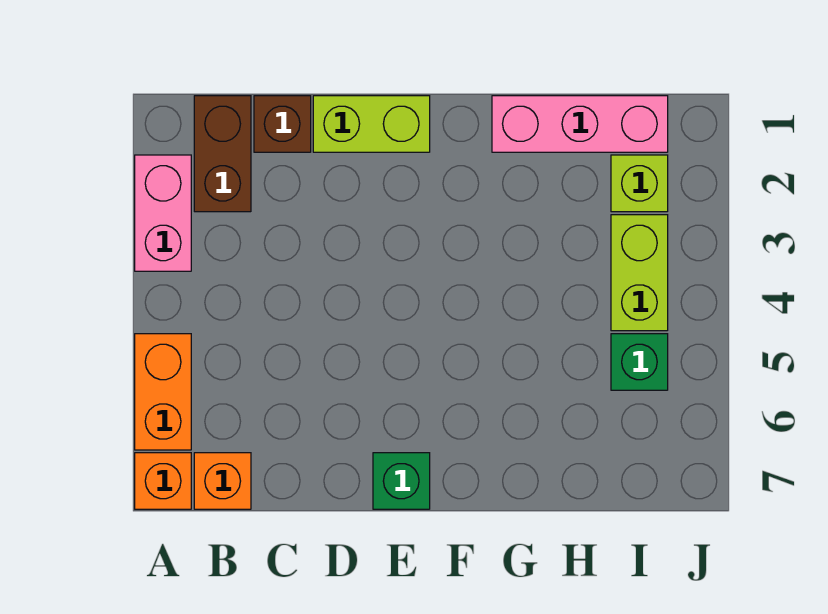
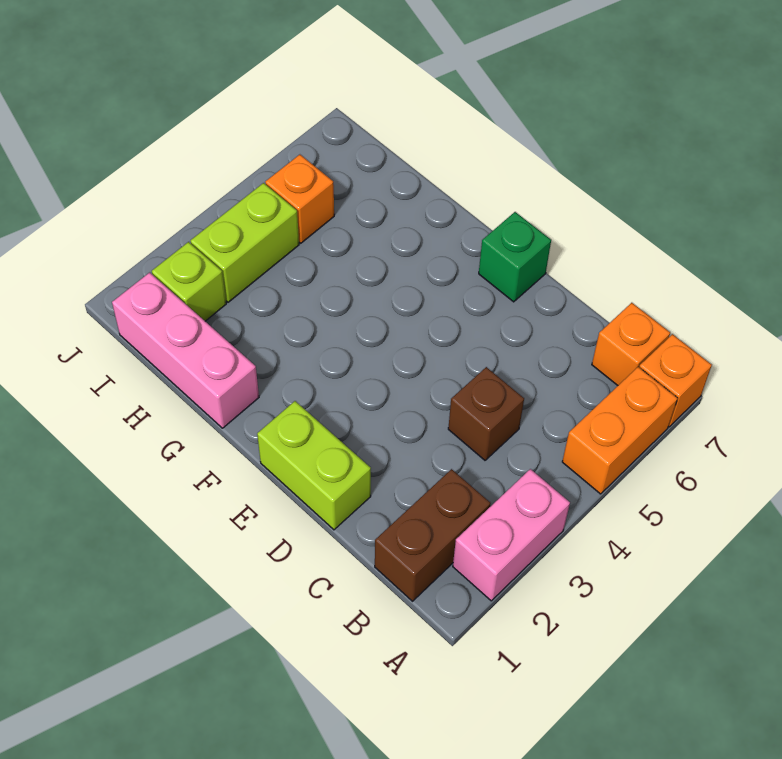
brown brick C1 level 1 -> brown brick C4 level 1
green brick I5 level 1 -> orange brick I5 level 1

